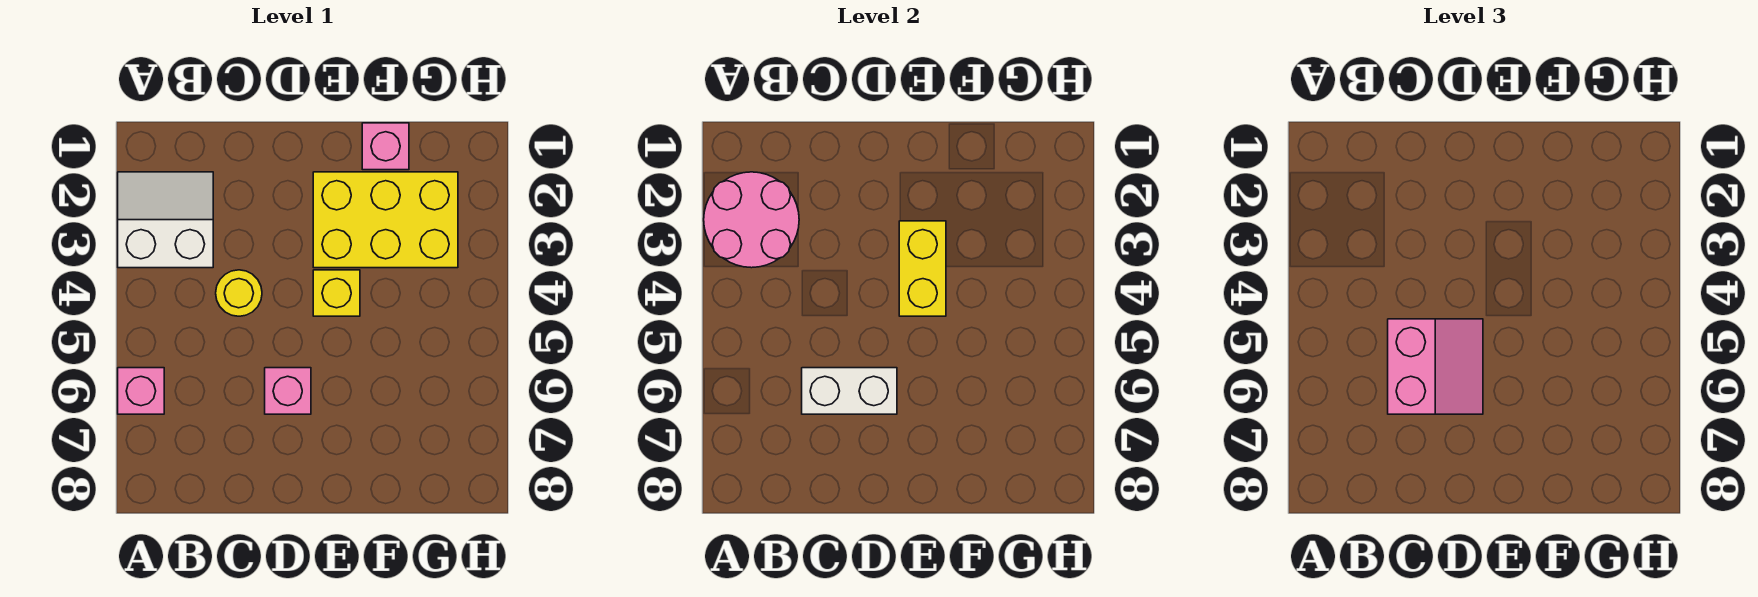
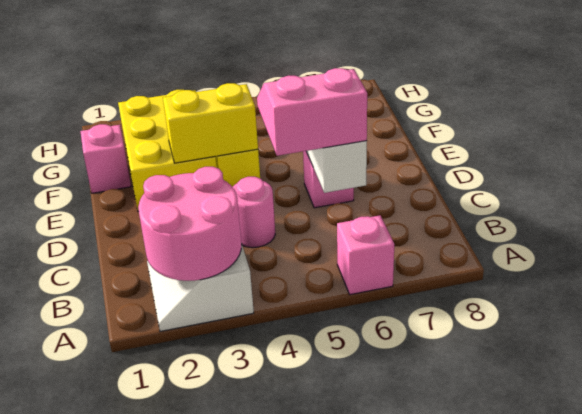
yellow round brick C4 level 1 -> pink round brick C4 level 1

